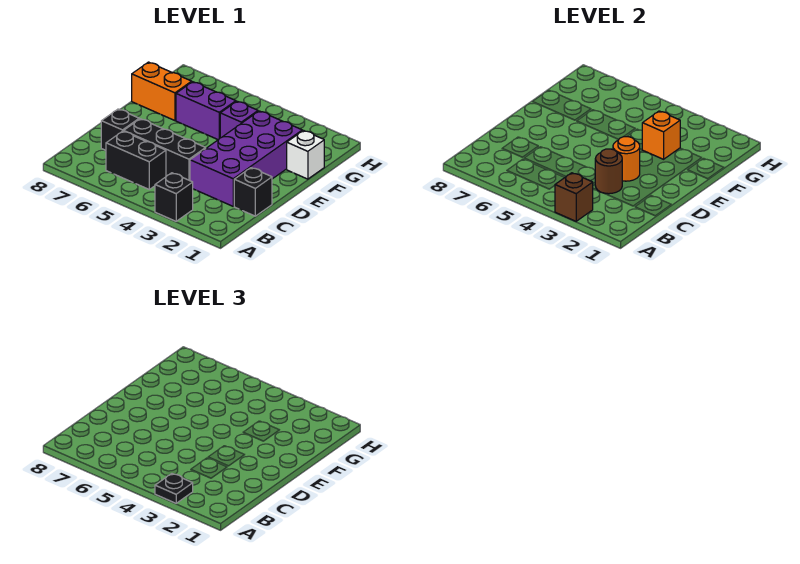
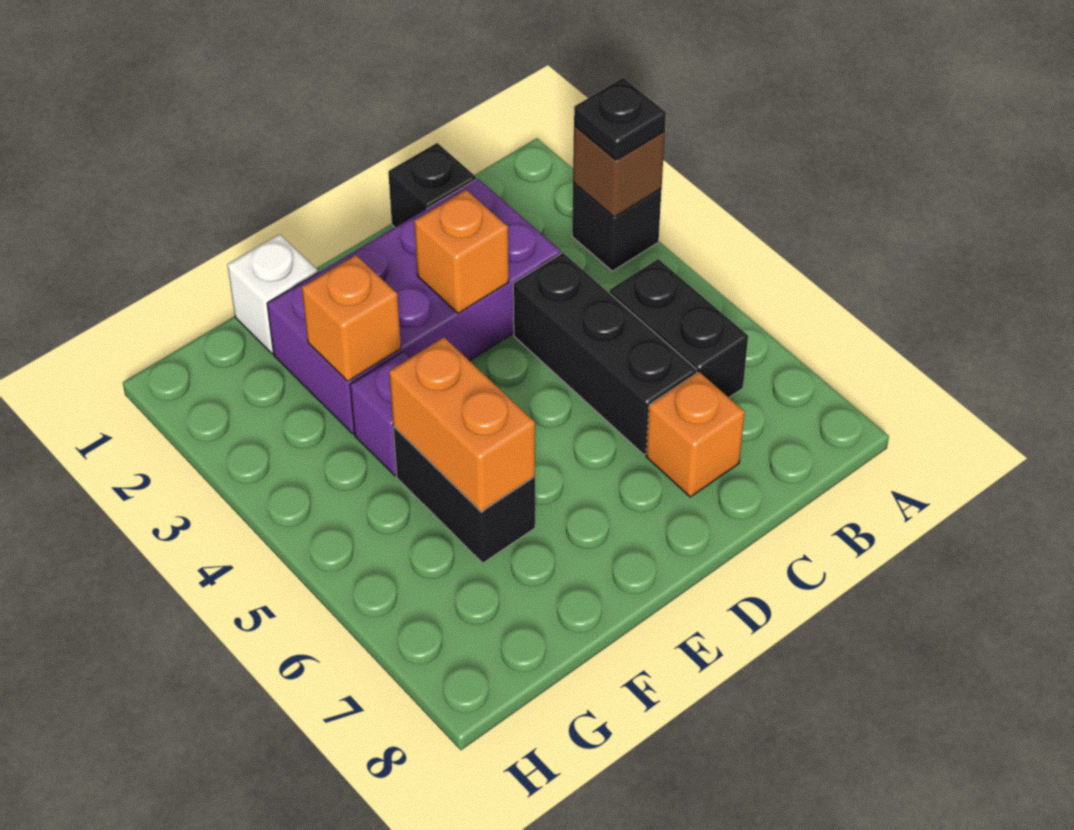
brown round brick C3 level 2 -> none
black brick C7 level 1 -> orange brick C7 level 1
orange round brick D3 level 2 -> orange brick D3 level 2
purple brick F5:F6 level 1 -> black brick F5:F6 level 1
orange brick F7:F8 level 1 -> orange brick F5:F6 level 2

